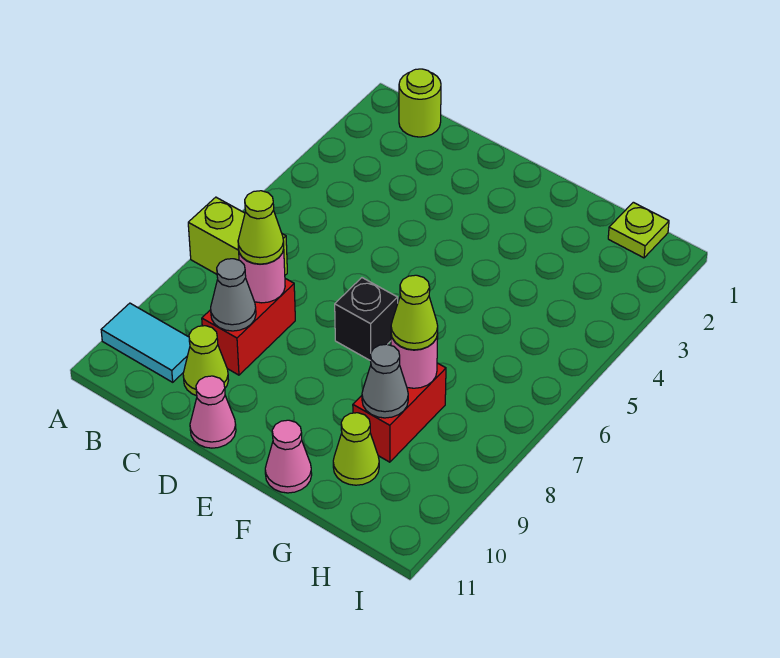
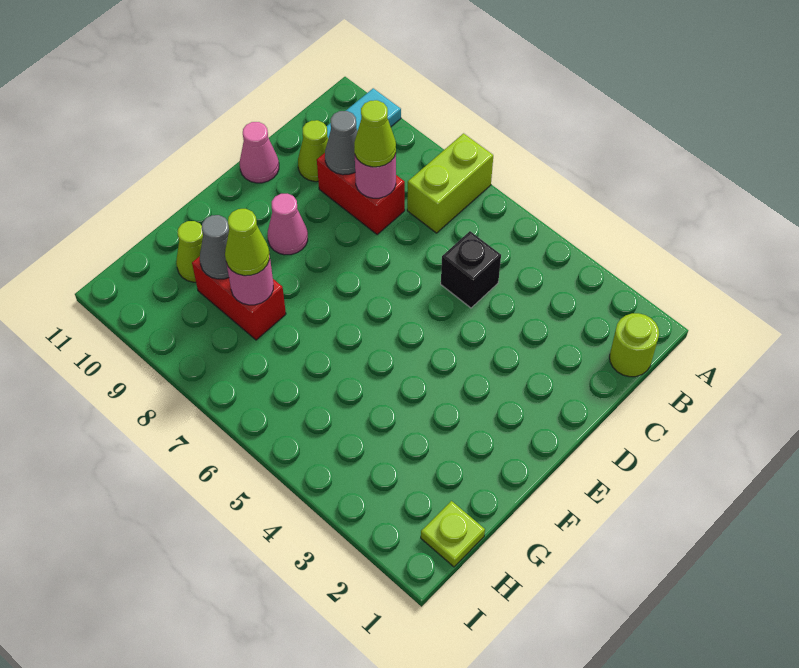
black brick E7 level 1 -> black brick C5 level 1
pink cone F11 level 1 -> pink cone E9 level 1

